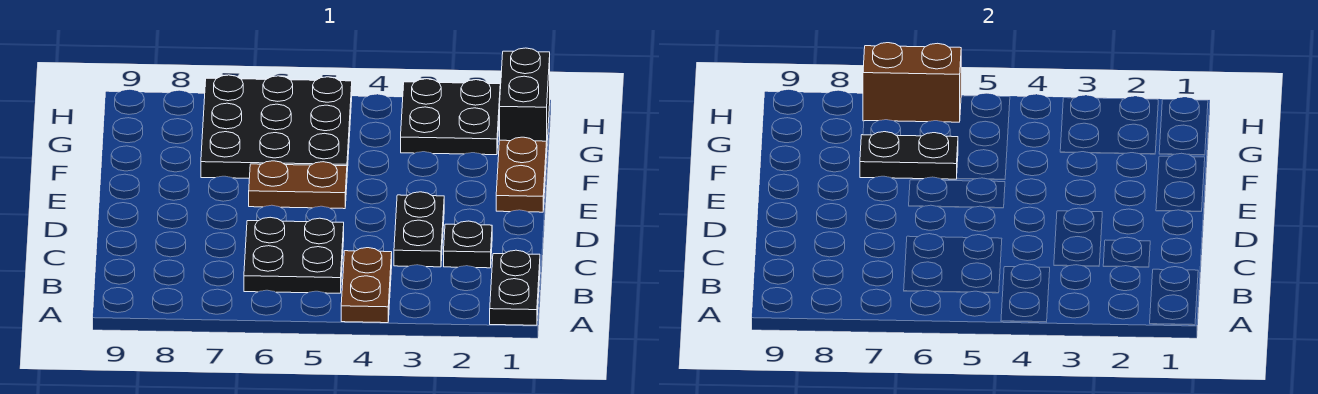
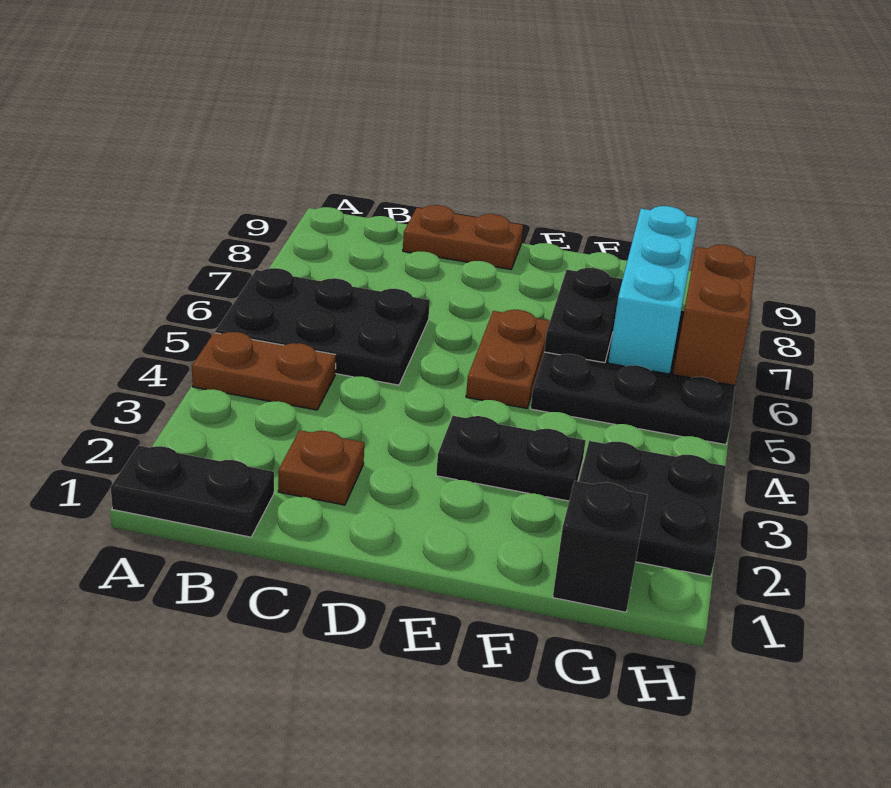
black plate B5:C6 level 1 -> black plate A5:C6 level 1
black plate C2 level 1 -> brown plate C2 level 1
black plate C3:D3 level 1 -> black plate E3:F3 level 1
brown plate E1:F1 level 1 -> brown plate C9:D9 level 1
black brick G1:H1 level 1 -> black brick G1 level 1
none -> cyan brick G6:G8 level 2

